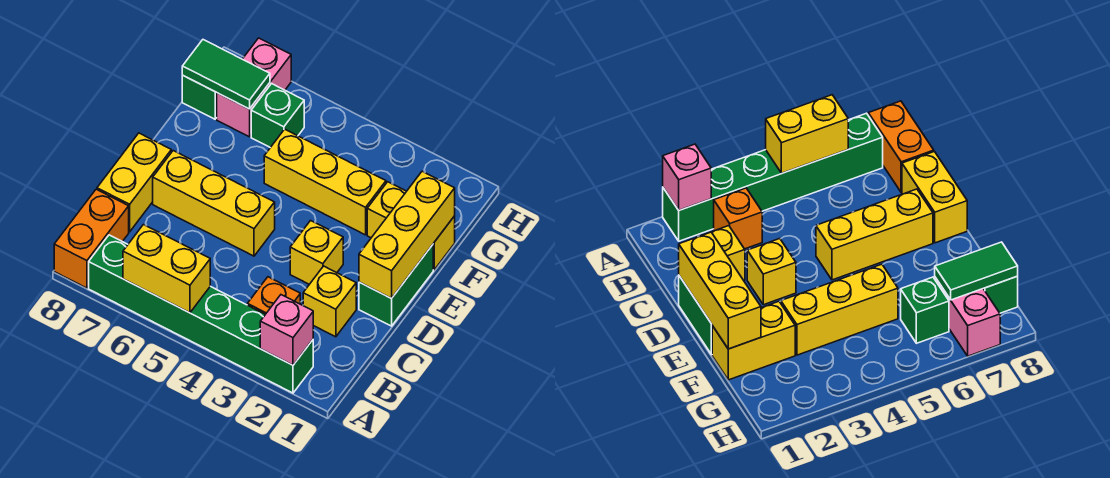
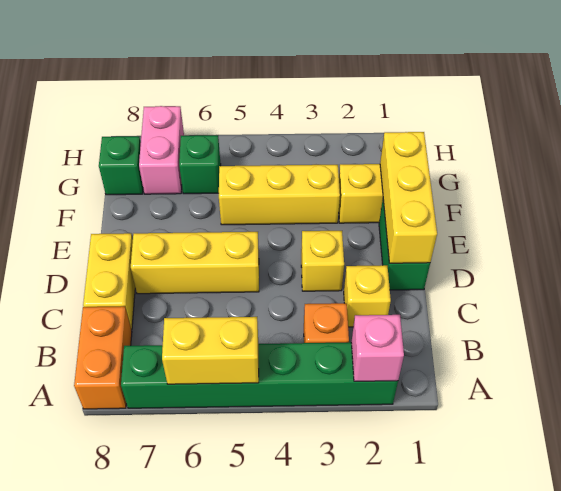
green tile G7:G8 level 2 -> none

